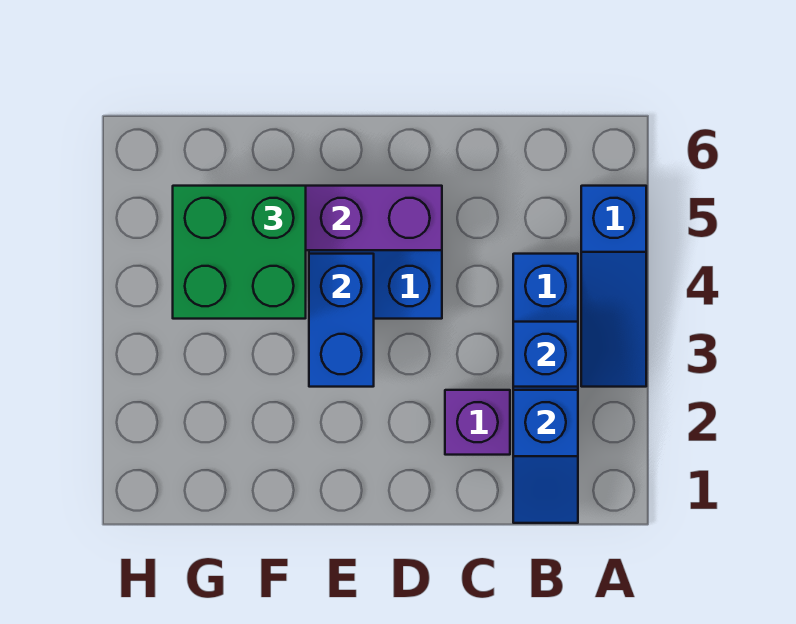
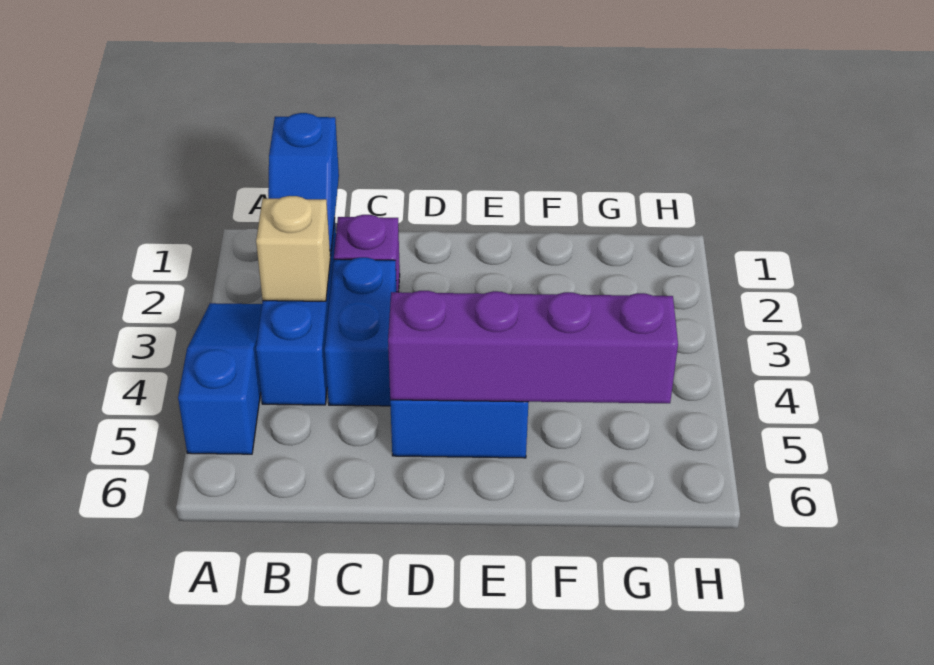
blue slope B1:B2 level 2 top 2 -> blue slope B1:B2 level 2 top 1
blue brick B3 level 2 -> tan brick B3 level 2
blue brick E3:E4 level 2 -> blue brick C3:C4 level 1
green brick F4:G5 level 3 -> none

